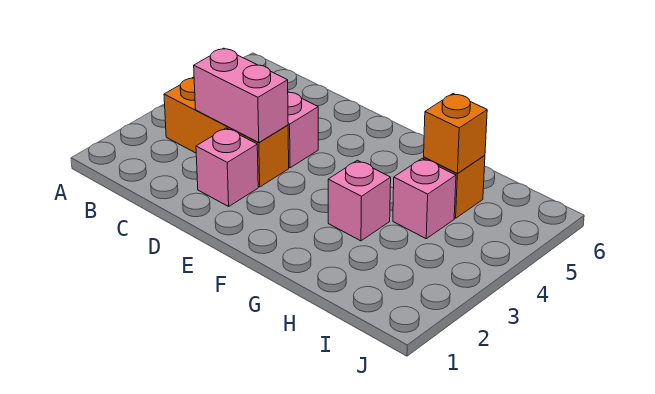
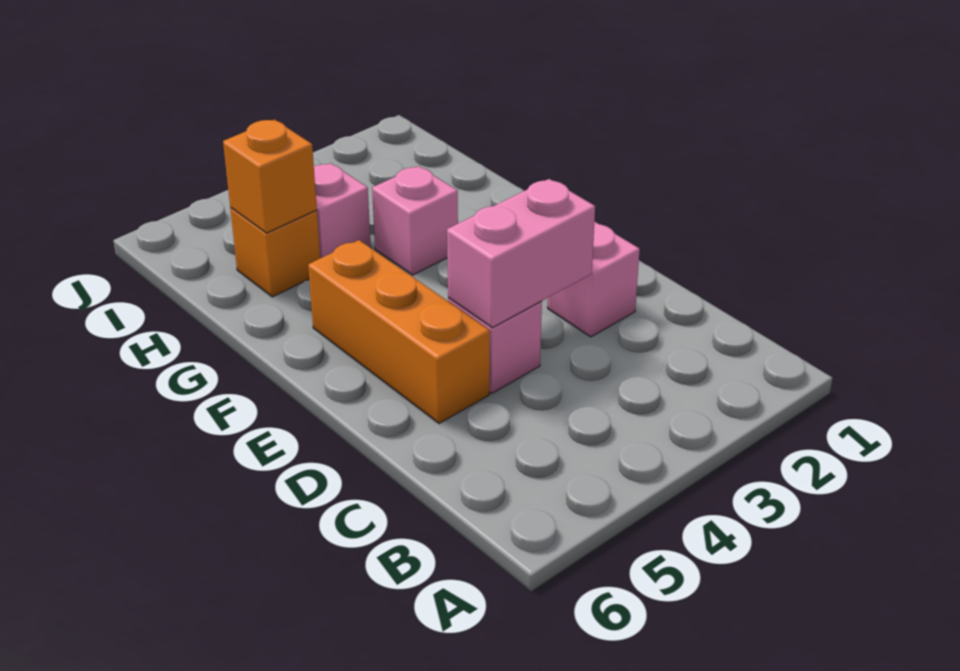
orange brick B3:D3 level 1 -> orange brick D5:F5 level 1
pink brick C3:D3 level 2 -> pink brick D3:D4 level 2

